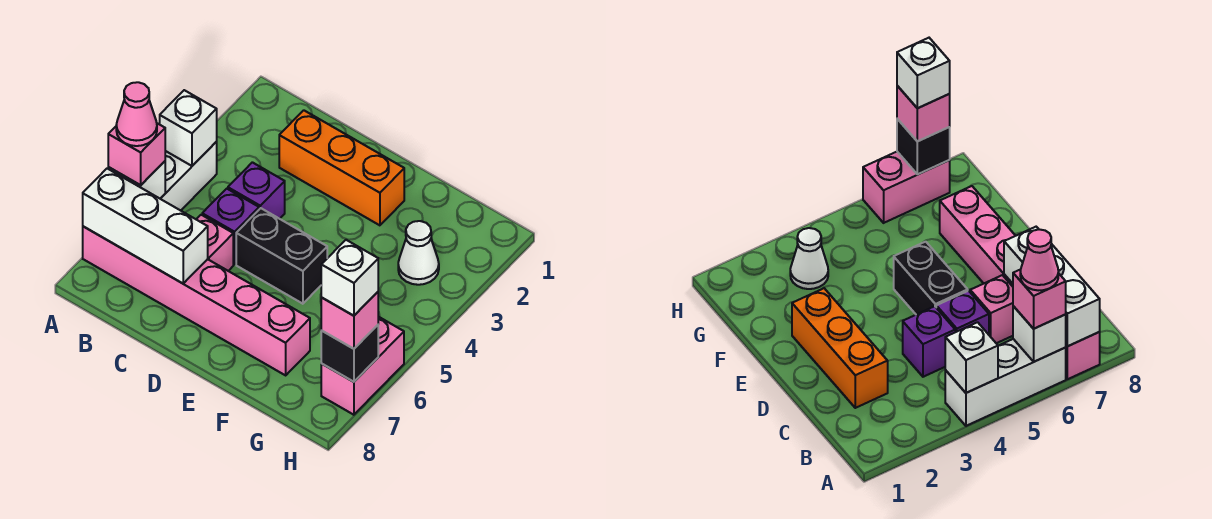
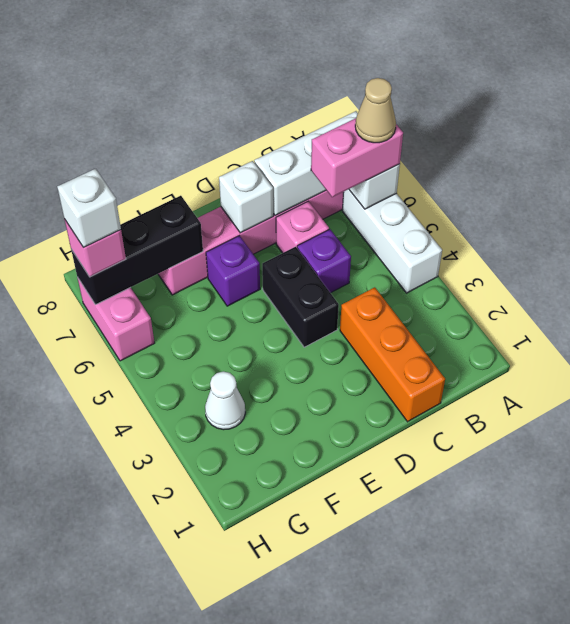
white brick A4 level 2 -> white brick D7 level 2
pink brick A6 level 3 -> pink brick A6:B6 level 3
pink cone A6 level 4 -> tan cone A6 level 4
orange brick C2:E2 level 1 -> orange brick C1:C3 level 1
purple brick C4 level 1 -> purple brick E6 level 1
black brick D5:E5 level 1 -> black brick D4:D5 level 1
black brick H7 level 2 -> black brick F7:H7 level 2

